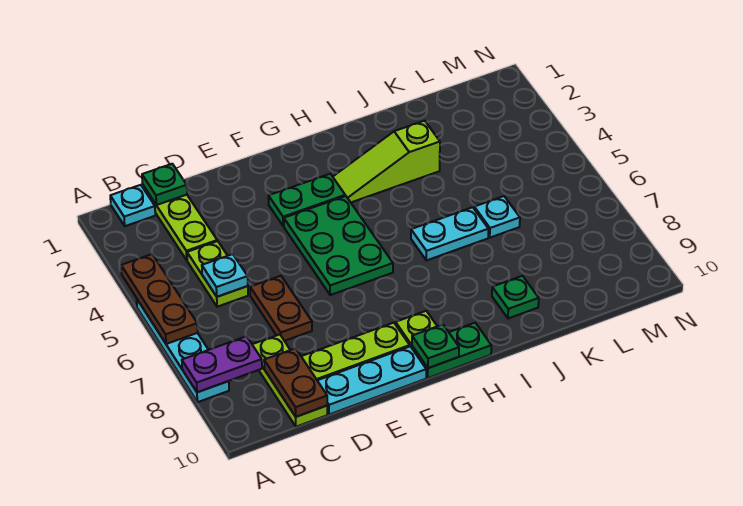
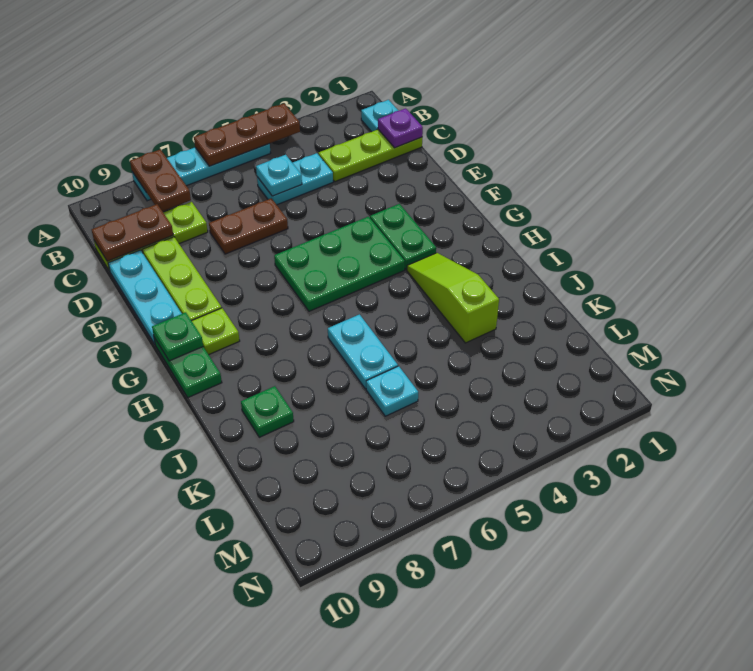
purple plate A8:B8 level 2 -> brown plate A8:B8 level 2
green plate C1 level 2 -> purple plate C1 level 2
lime plate C4:C5 level 1 -> cyan plate C4:C5 level 1

